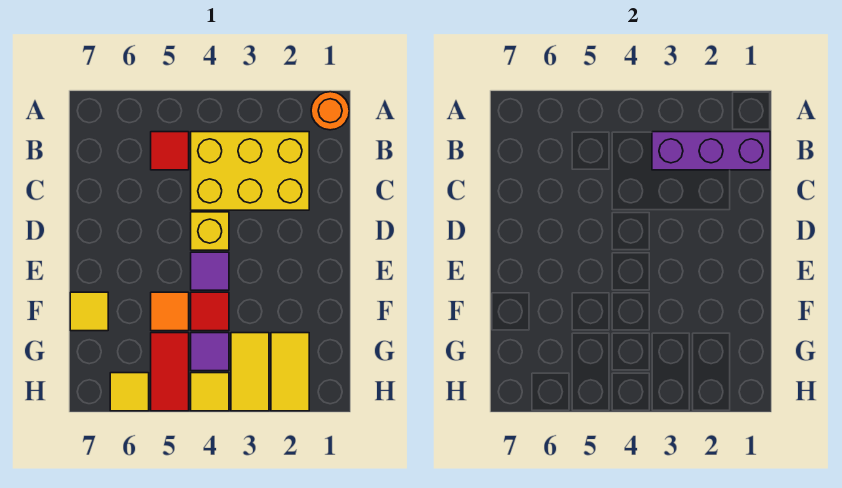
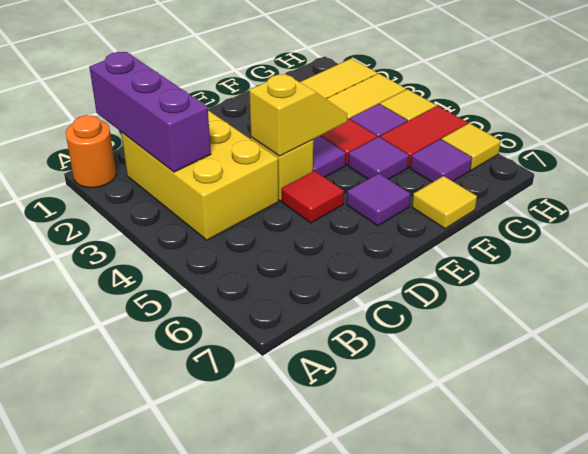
red tile B5 level 1 -> red tile D5 level 1
none -> yellow slope D4:E4 level 2 top D
none -> purple tile E6 level 1
orange tile F5 level 1 -> purple tile F5 level 1
none -> purple tile G6 level 1

